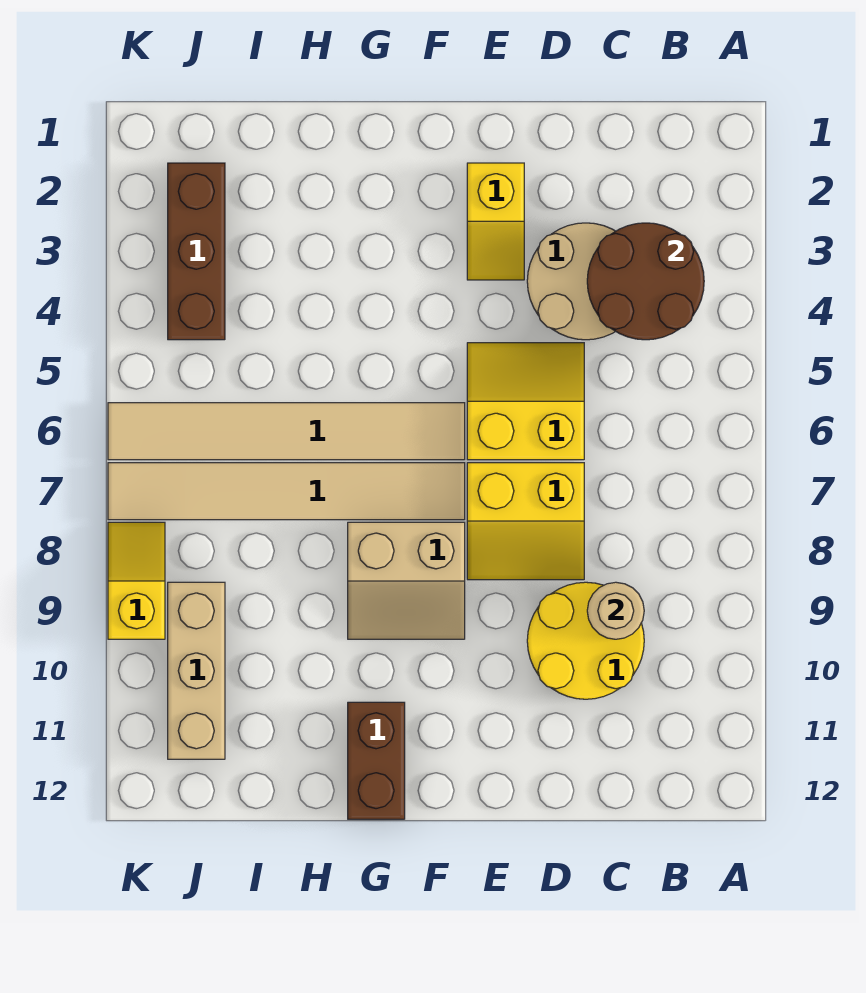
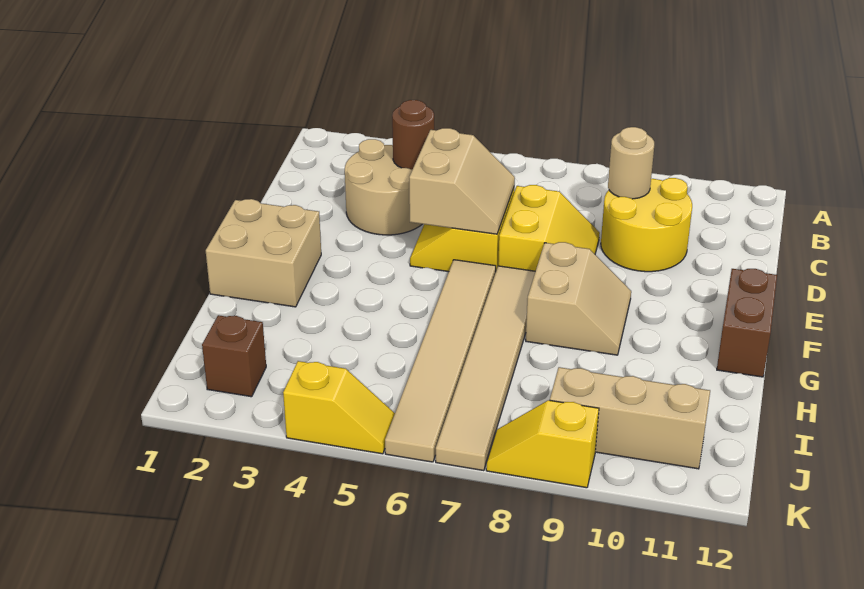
brown round brick B3:C4 level 2 -> brown round brick C4 level 2
none -> tan slope D5:E6 level 2 top 5
yellow slope E2:E3 level 1 top 2 -> yellow slope K4:K5 level 1 top 4
none -> tan brick F1:G2 level 1
brown brick G11:G12 level 1 -> brown brick F12:G12 level 1
brown brick J2:J4 level 1 -> brown brick J2 level 1

